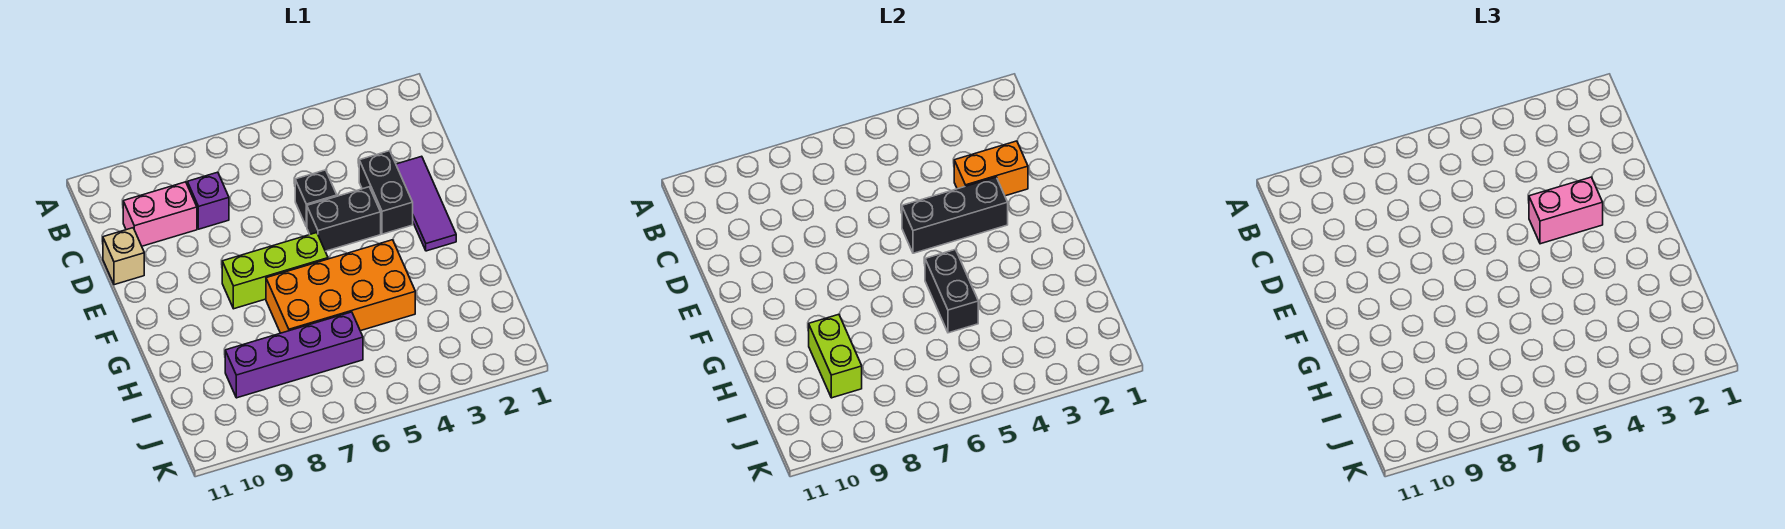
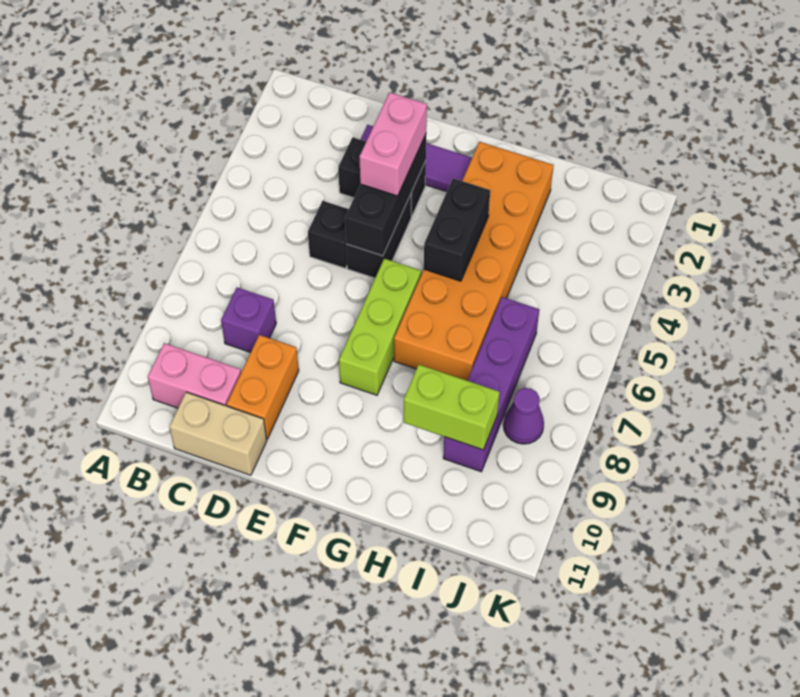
pink brick C9:C10 level 1 -> pink brick B10:C10 level 1
orange brick D2:D3 level 2 -> orange brick D9:D10 level 1
tan brick D11 level 1 -> tan brick C11:D11 level 1
orange brick G4:H7 level 1 -> orange brick G2:H7 level 1
black brick G5:H5 level 2 -> black brick G4:G5 level 2
none -> purple cone J8 level 1

